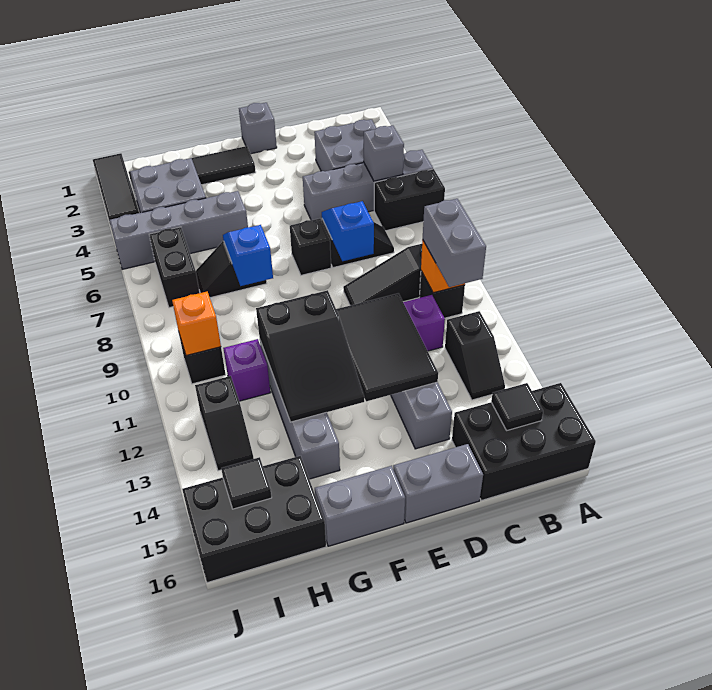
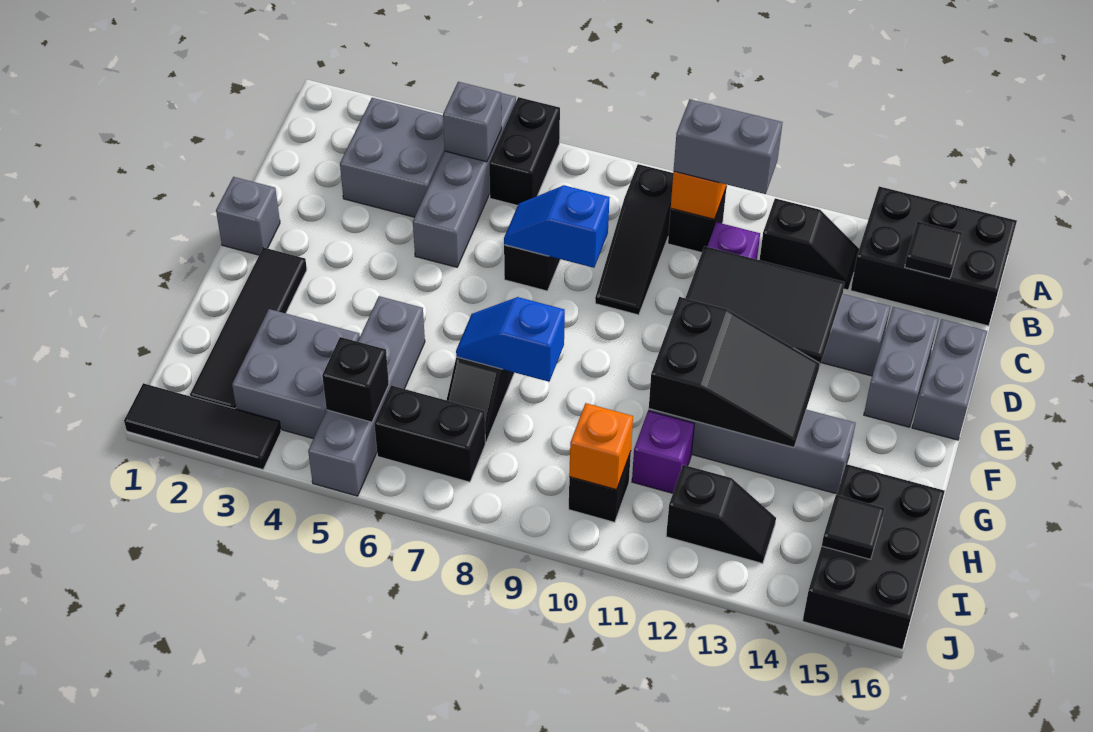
black brick A15:C16 level 1 -> black brick A14:B16 level 1
black brick E7 level 1 -> black brick I5 level 2
grey brick F16:G16 level 1 -> grey brick D15:E15 level 1

